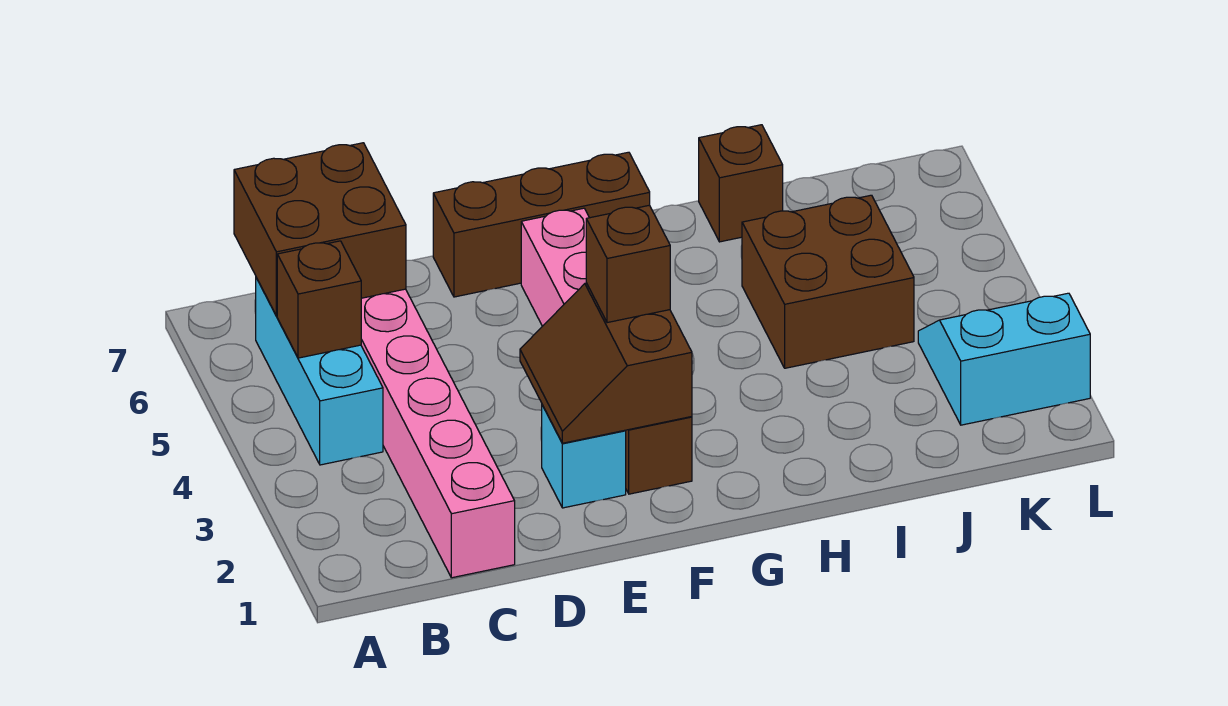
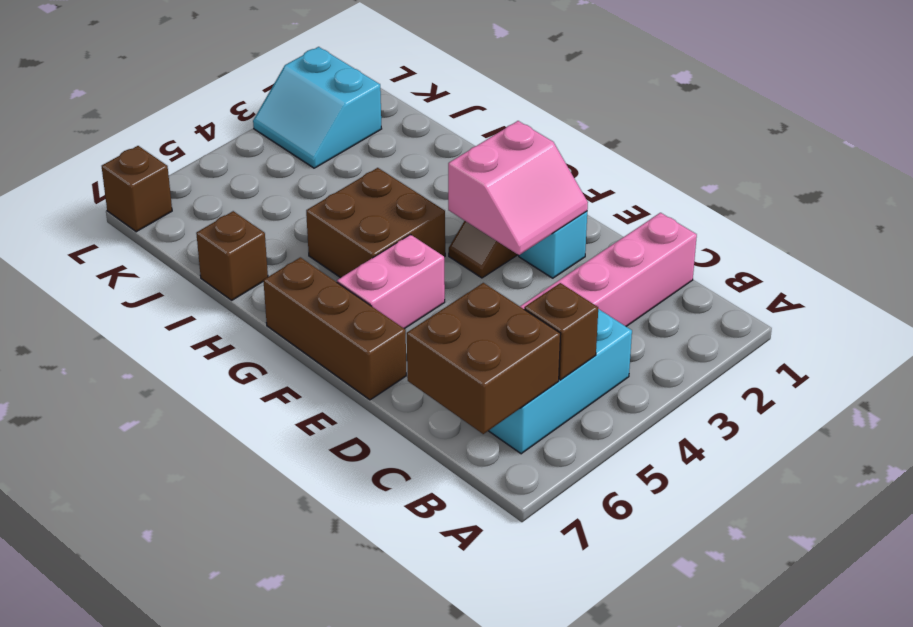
brown slope E2:F3 level 2 top F -> pink slope E2:F3 level 2 top F
brown brick F3 level 3 -> brown brick L7 level 1
brown brick I4:J5 level 1 -> brown brick G4:H5 level 1

